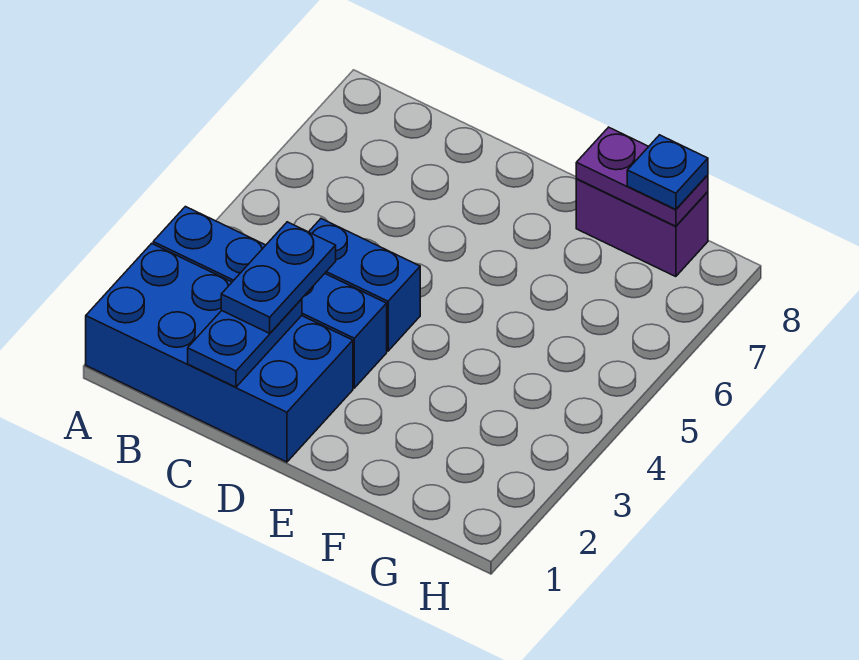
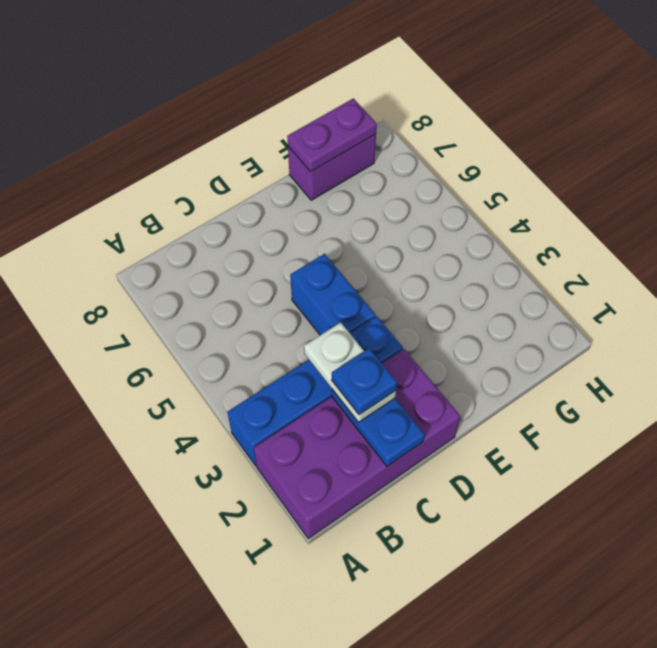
blue brick A1:D2 level 1 -> purple brick A1:D2 level 1
blue plate C2:C3 level 3 -> white plate C2:C3 level 3
blue brick C4:D4 level 1 -> blue brick D4:D5 level 1
blue plate G8 level 3 -> blue plate C2 level 4

